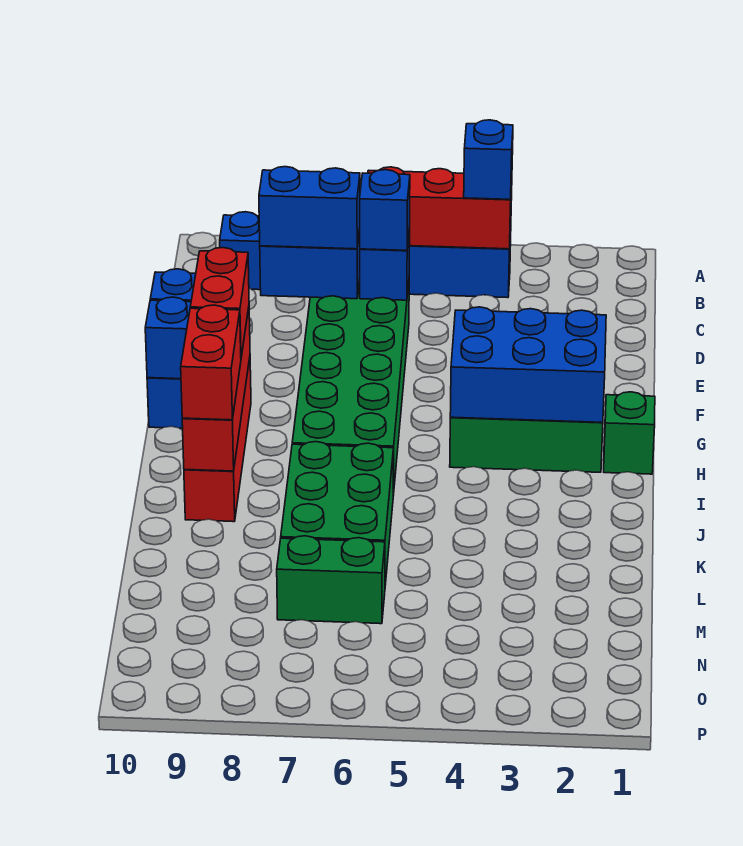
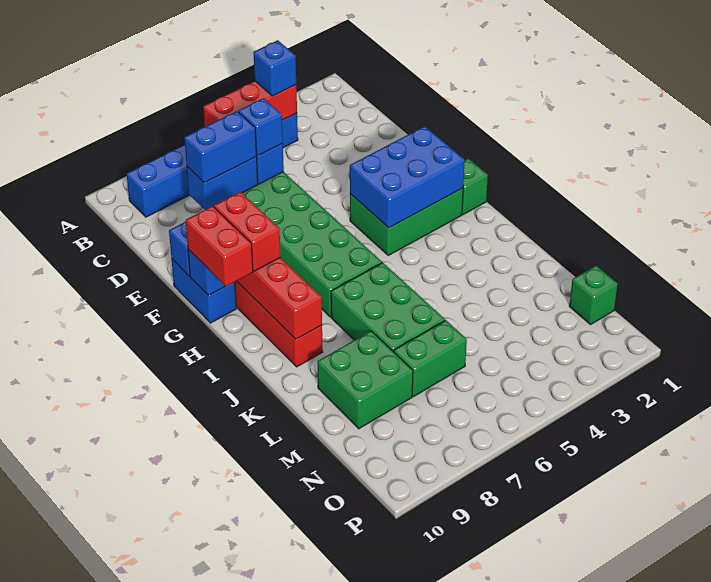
red brick I9:J9 level 3 -> red brick G10:H10 level 3
none -> green brick L8:M9 level 1
none -> green brick N1 level 1

